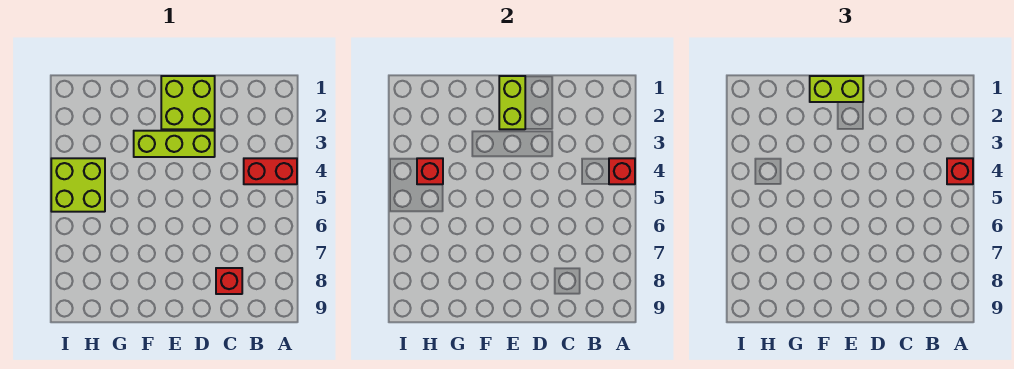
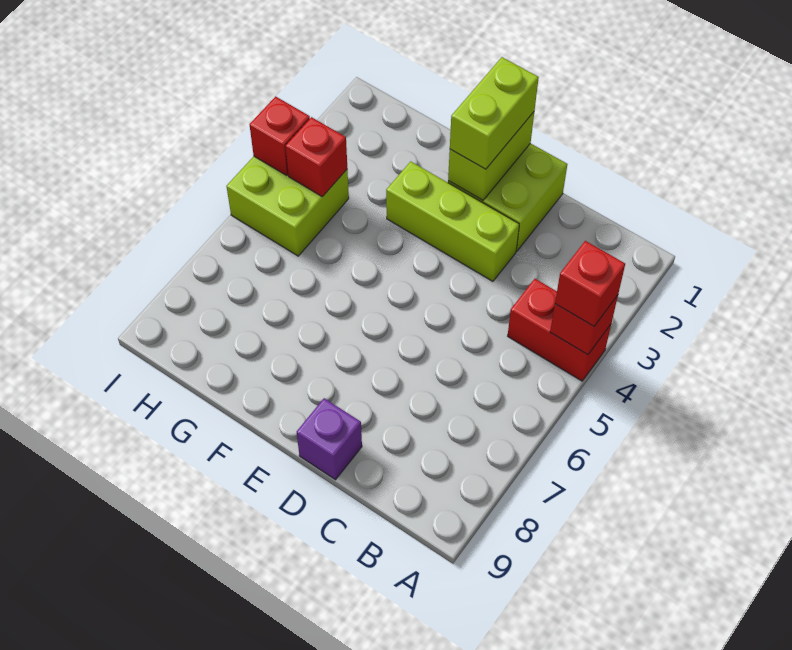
red brick C8 level 1 -> red brick I4 level 2
none -> purple brick D9 level 1
lime brick E1:F1 level 3 -> lime brick E1:E2 level 3

